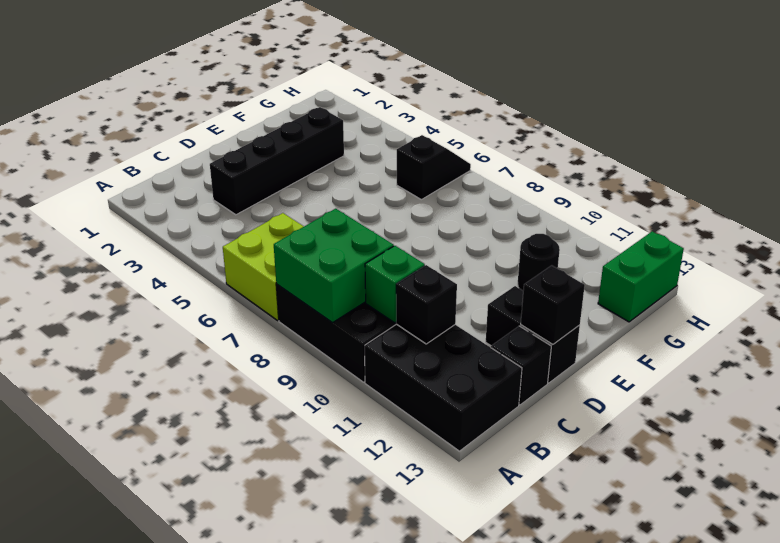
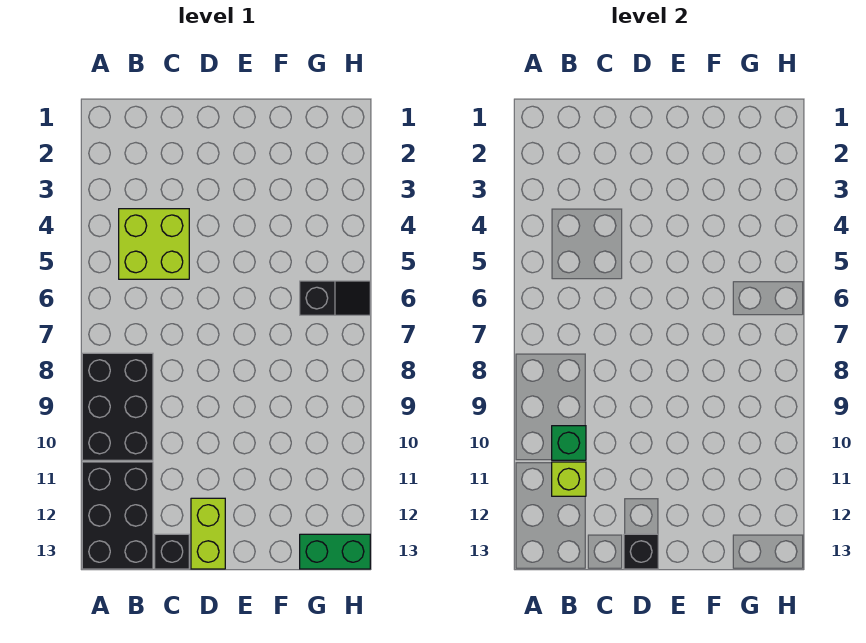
lime brick A6:B7 level 1 -> lime brick B4:C5 level 1
green brick A8:B9 level 2 -> none
black brick B11 level 2 -> lime brick B11 level 2
black brick C3:F3 level 1 -> none
black brick D12:D13 level 1 -> lime brick D12:D13 level 1
black round brick F11 level 1 -> none

